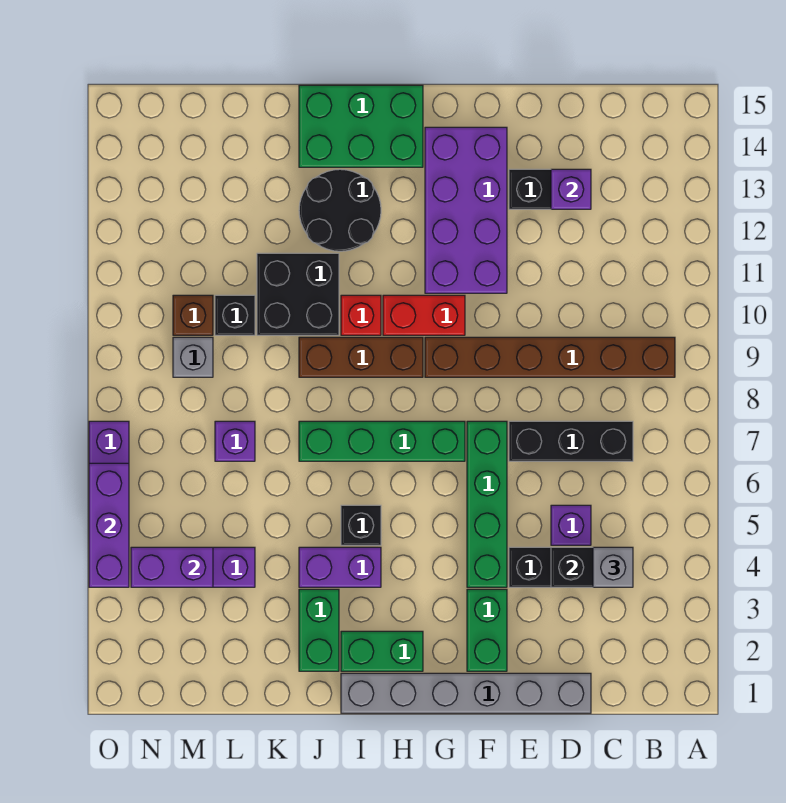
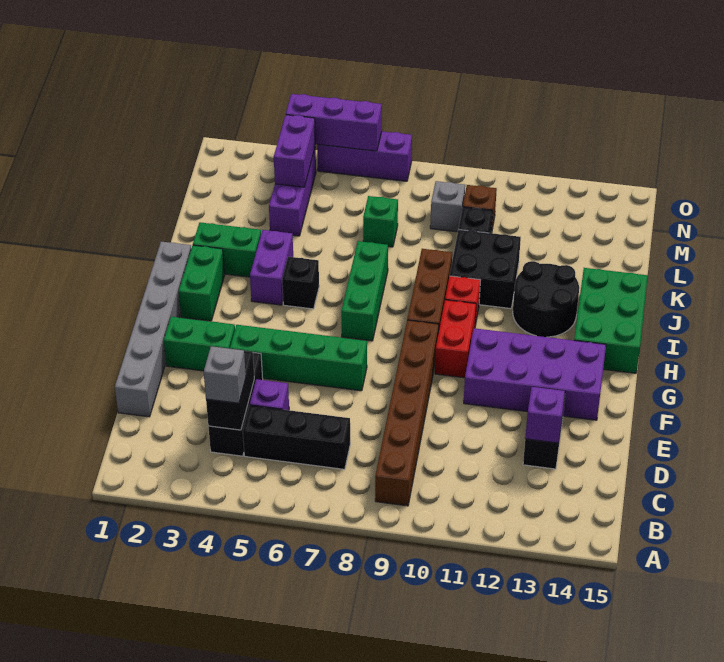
black brick C7:E7 level 1 -> black brick C5:C7 level 1
green brick G7:J7 level 1 -> green brick H7:J7 level 1
purple brick L7 level 1 -> green brick L7 level 1

